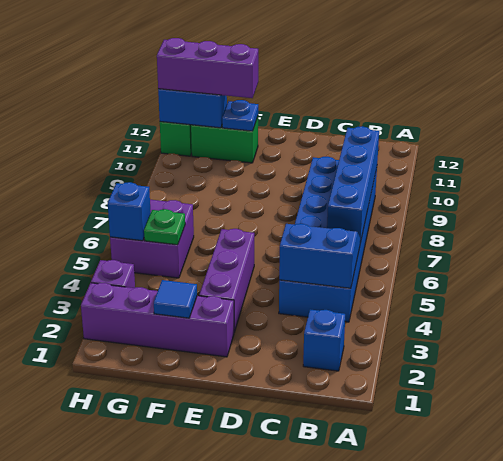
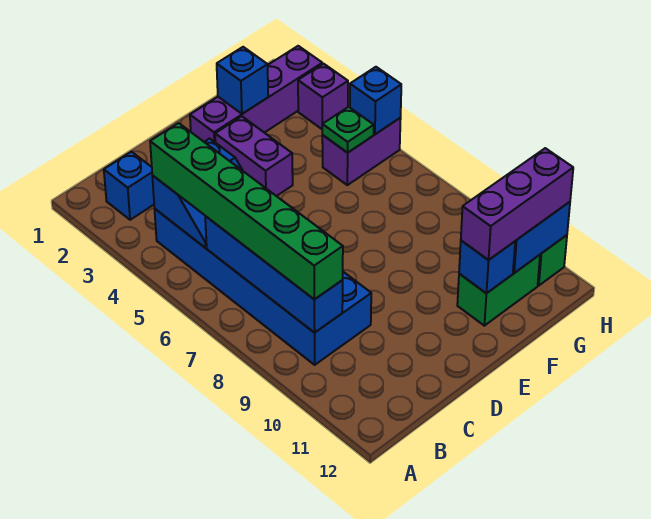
none -> green brick B4:B9 level 3
purple brick E3:E5 level 1 -> purple brick E3:E4 level 1
blue tile F2 level 2 -> blue brick F2 level 2
blue plate F11 level 2 -> blue brick F11 level 2
purple brick G5:H6 level 1 -> purple brick G5:H5 level 1

